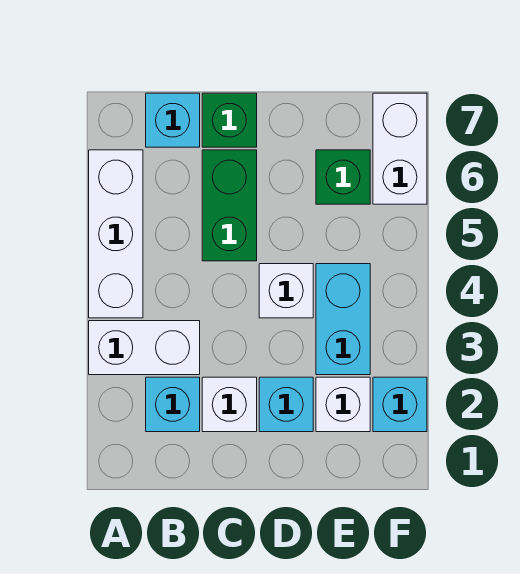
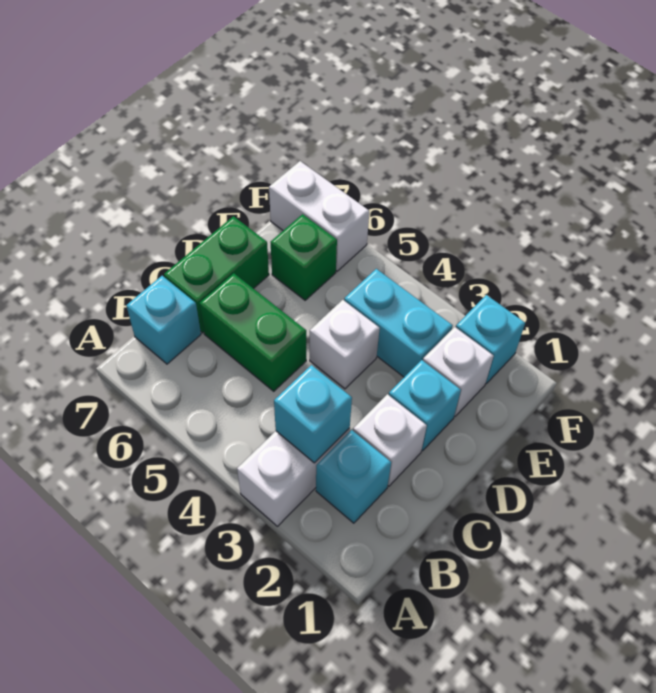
white brick A4:A6 level 1 -> none
none -> cyan brick B3 level 2
green brick C7 level 1 -> green brick C7:D7 level 1

